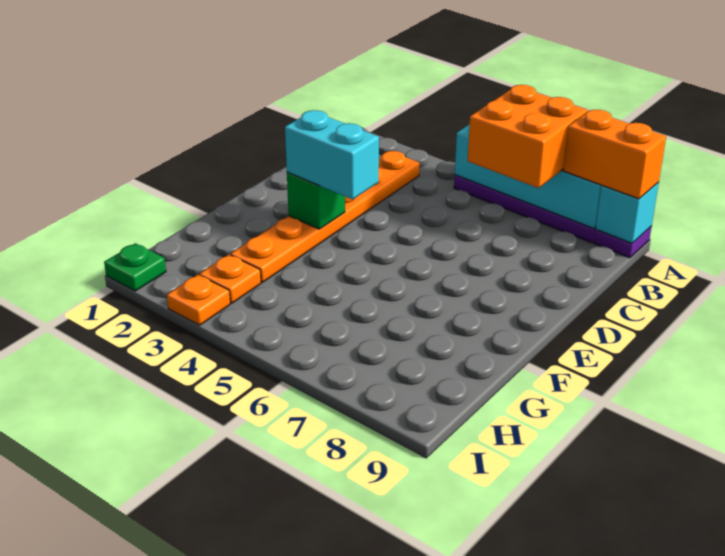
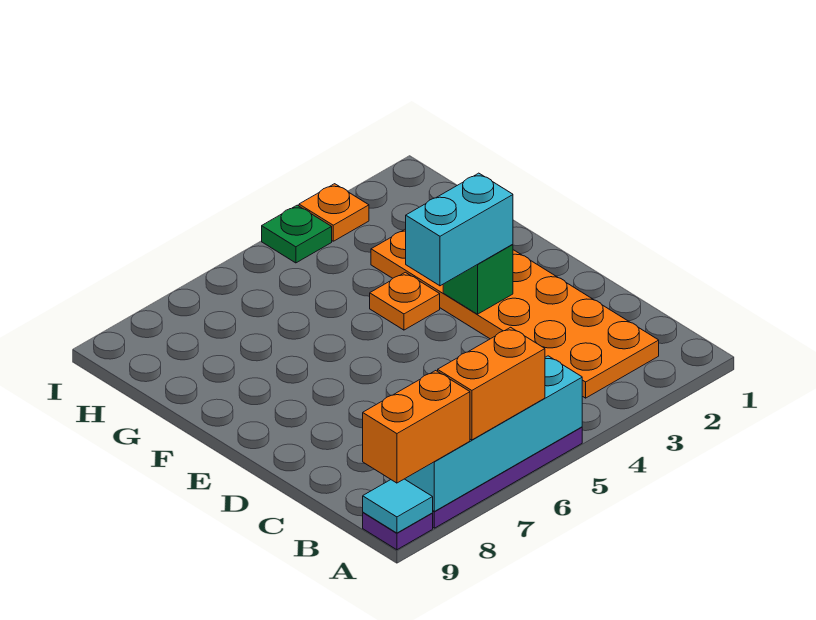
orange brick A6:B7 level 3 -> orange brick A6:A7 level 3
cyan brick A9 level 2 -> cyan tile A9 level 2
orange plate B3:G3 level 1 -> orange plate B2:G3 level 1
orange plate H3 level 1 -> orange plate F4 level 1
green plate I1 level 1 -> green plate I4 level 1

